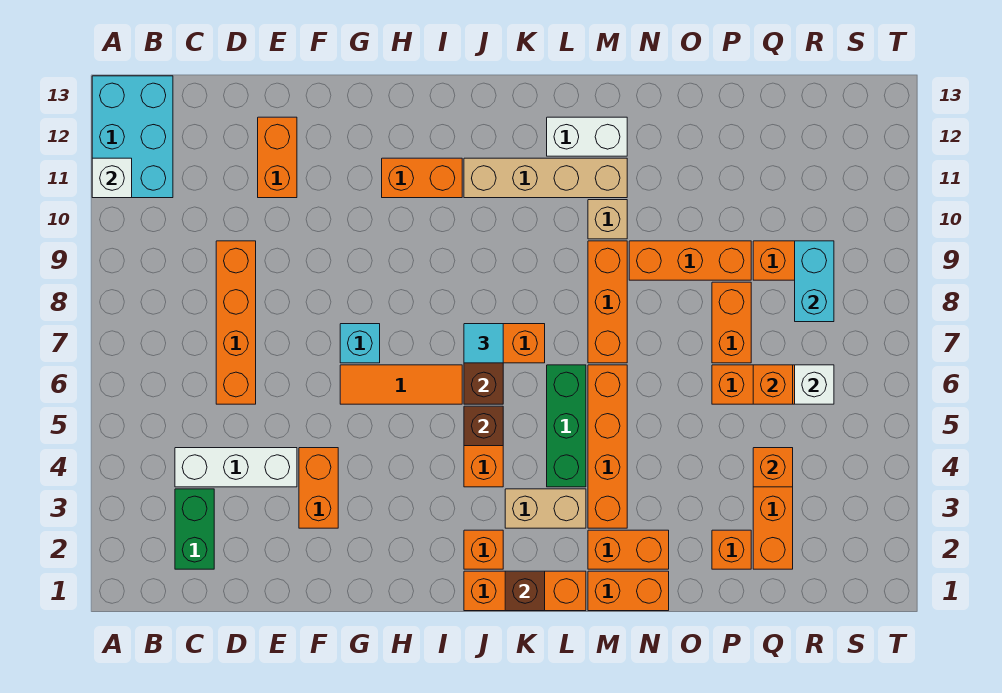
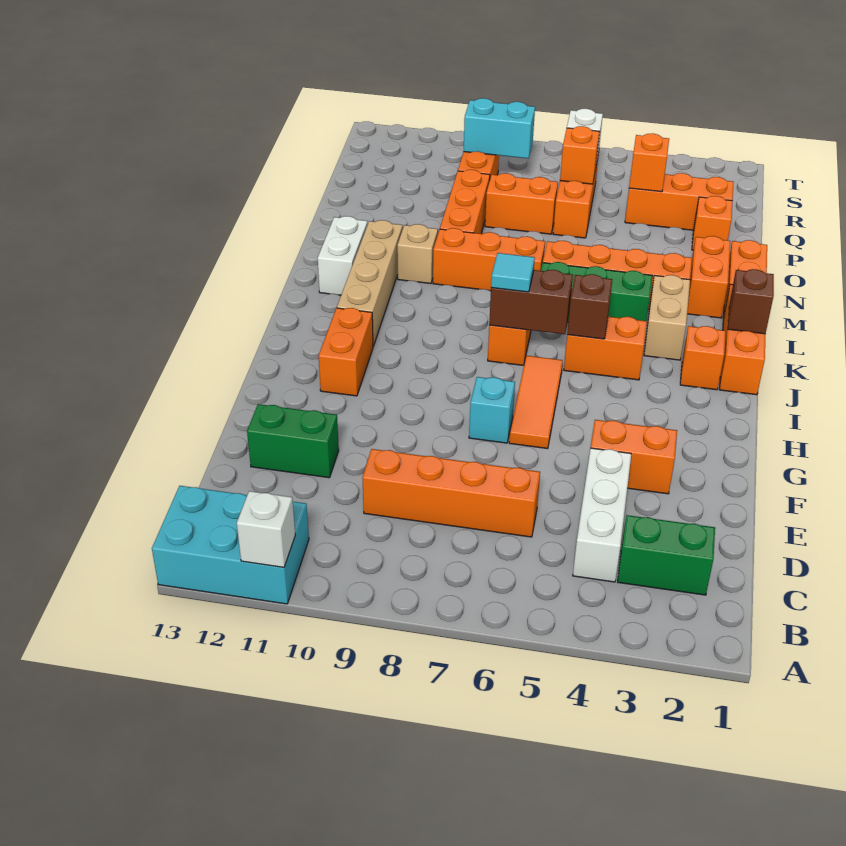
orange brick E11:E12 level 1 -> green brick E11:E12 level 1

